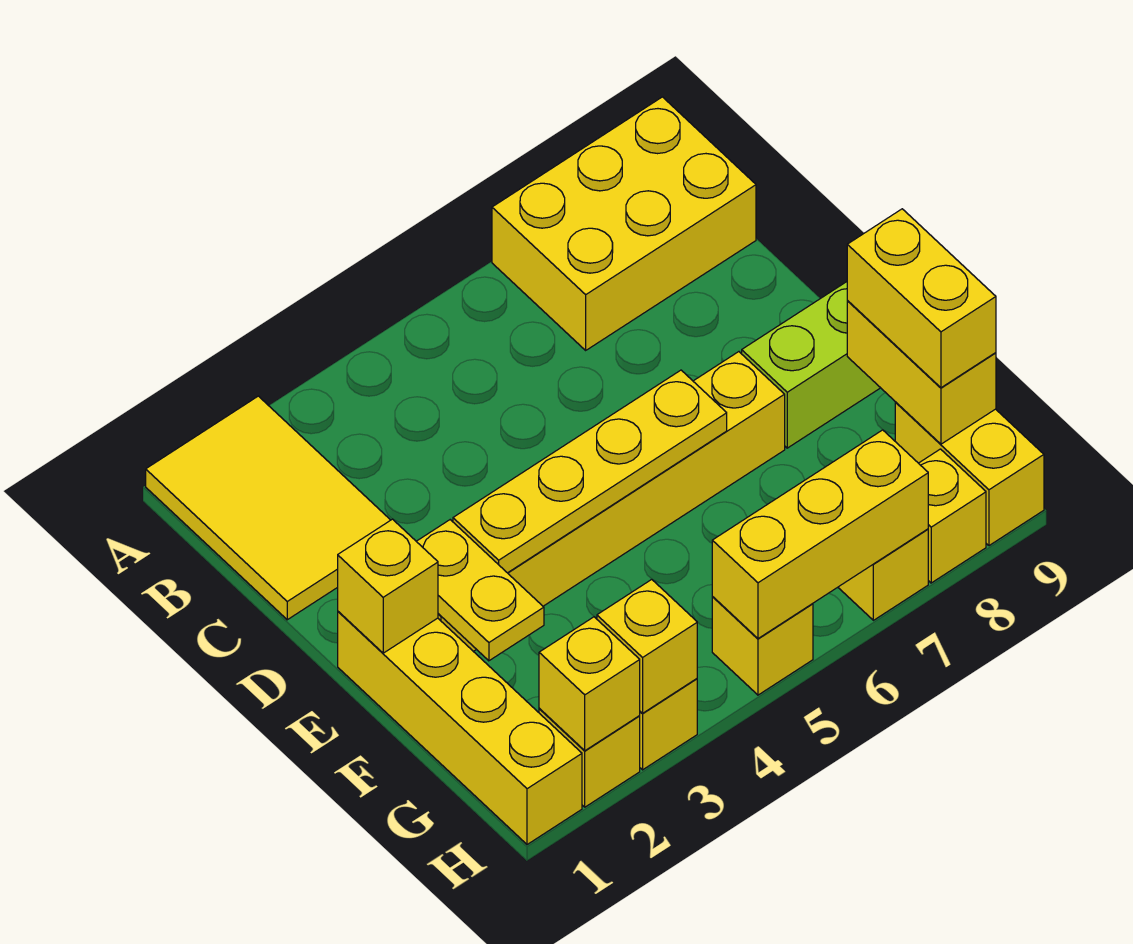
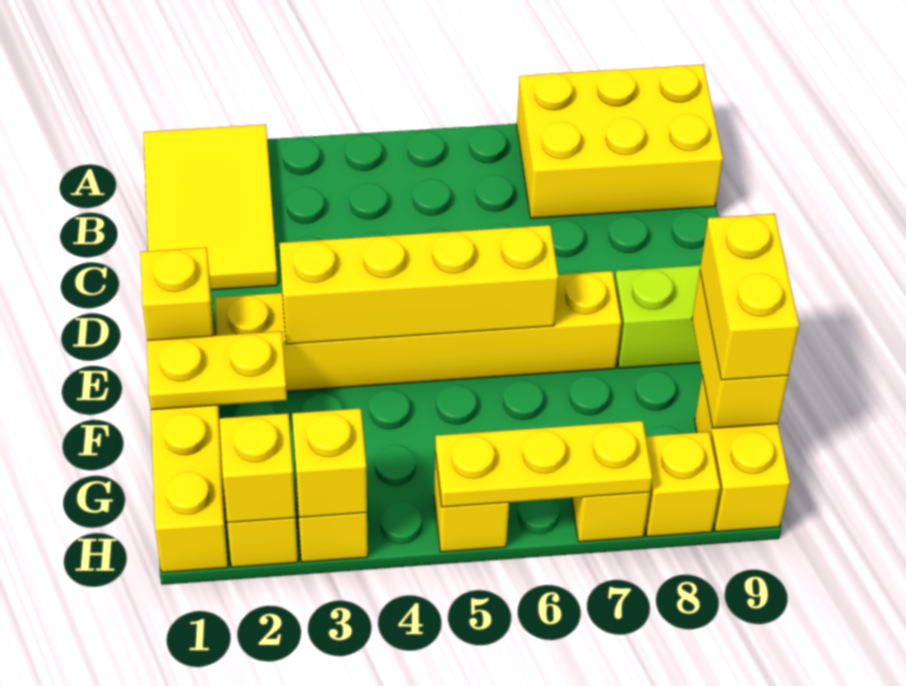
yellow plate E2:F2 level 2 -> yellow plate F1:F2 level 2
yellow plate E3:E6 level 2 -> yellow brick E3:E6 level 2
yellow brick H5:H7 level 2 -> yellow plate H5:H7 level 2

